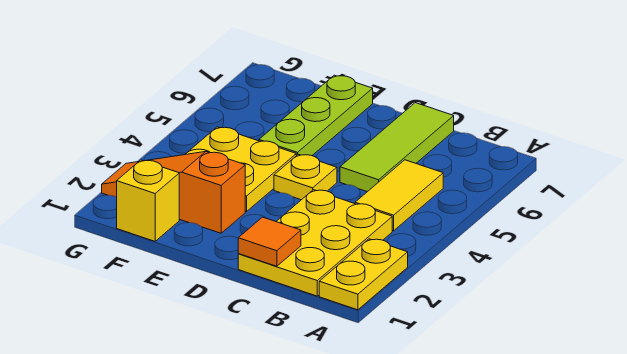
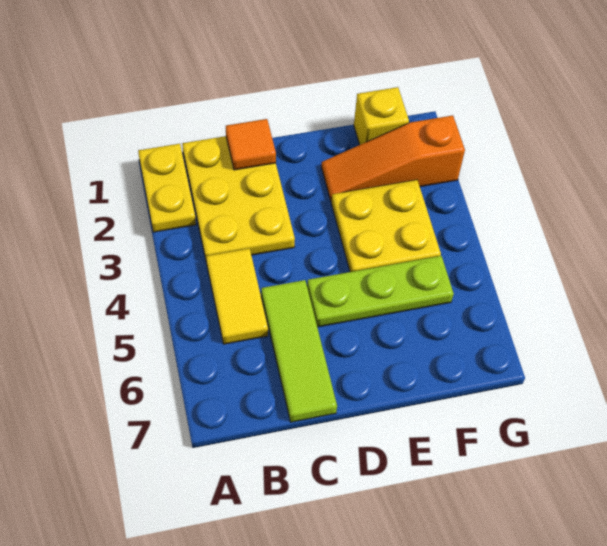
yellow plate D4 level 1 -> none
orange slope E2:G2 level 1 top E -> orange slope E2:G2 level 1 top G
lime plate E5:E7 level 1 -> lime plate D5:F5 level 1

